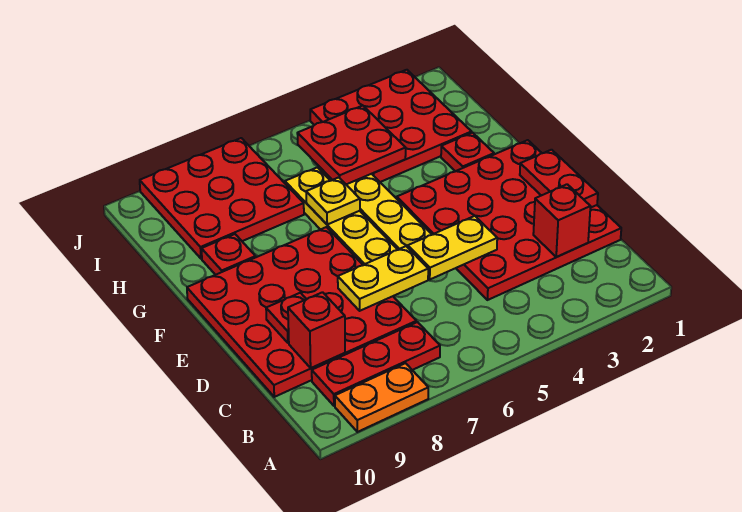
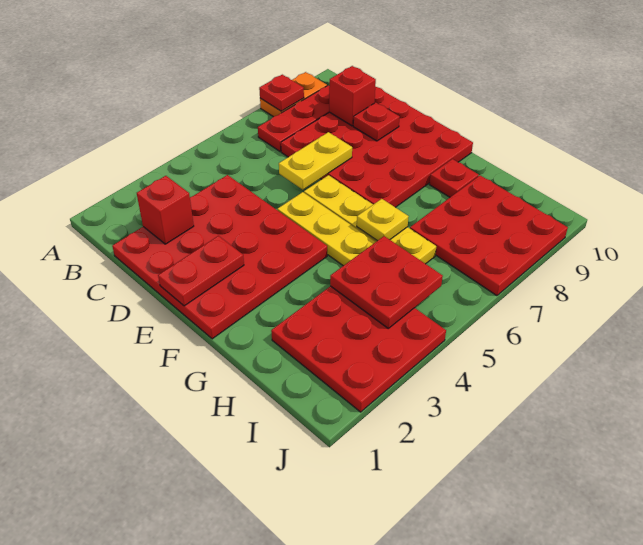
red plate D1:E1 level 2 -> red plate E1:E2 level 2
yellow plate D4:D5 level 2 -> none
red plate G2 level 1 -> red plate A8 level 2

